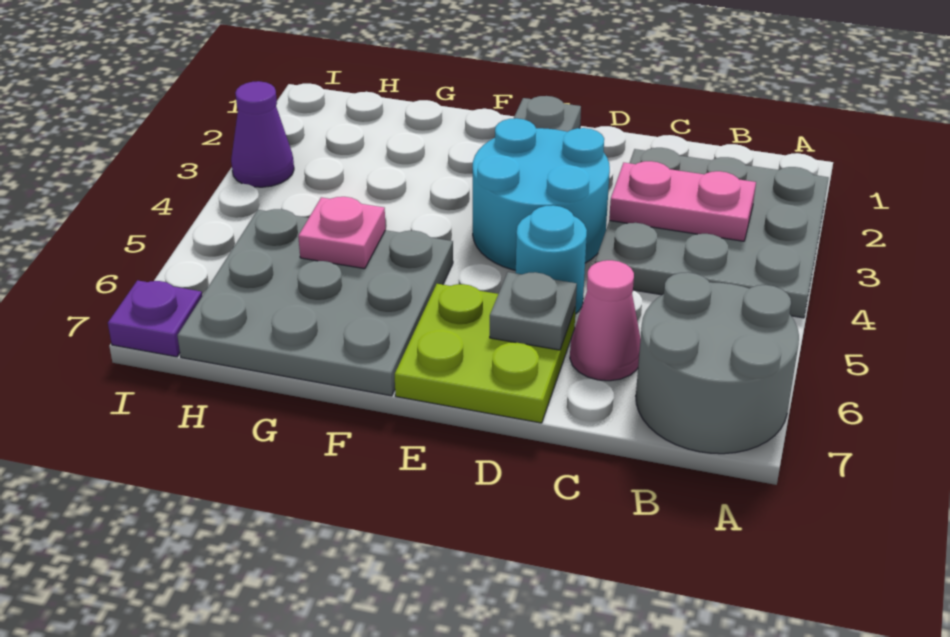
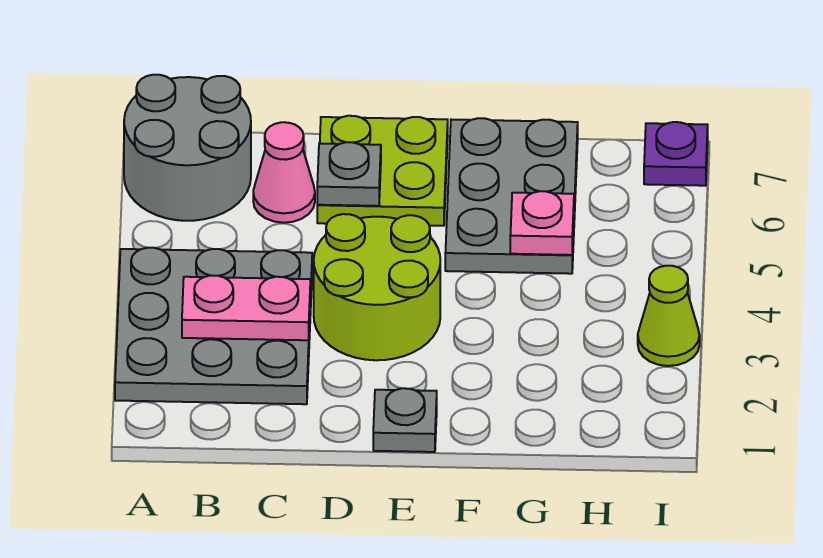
cyan round brick D3:E4 level 1 -> lime round brick D3:E4 level 1
cyan round brick D5 level 1 -> none
grey plate F5:H7 level 1 -> grey plate F5:G7 level 1
purple cone I3 level 1 -> lime cone I3 level 1

